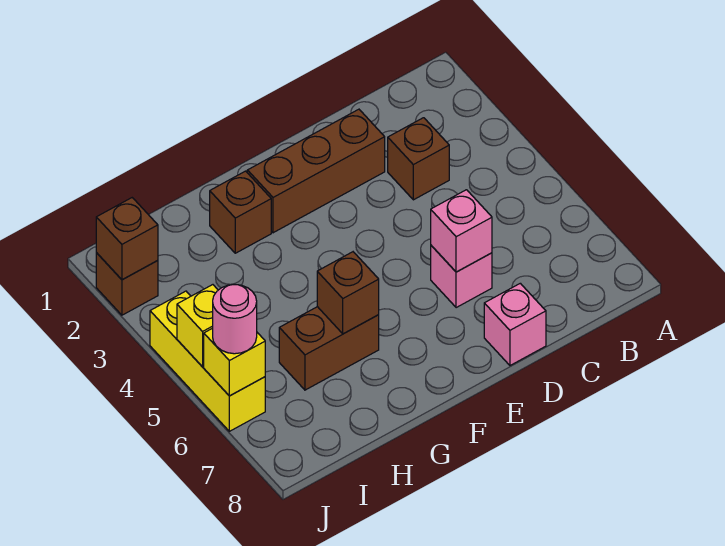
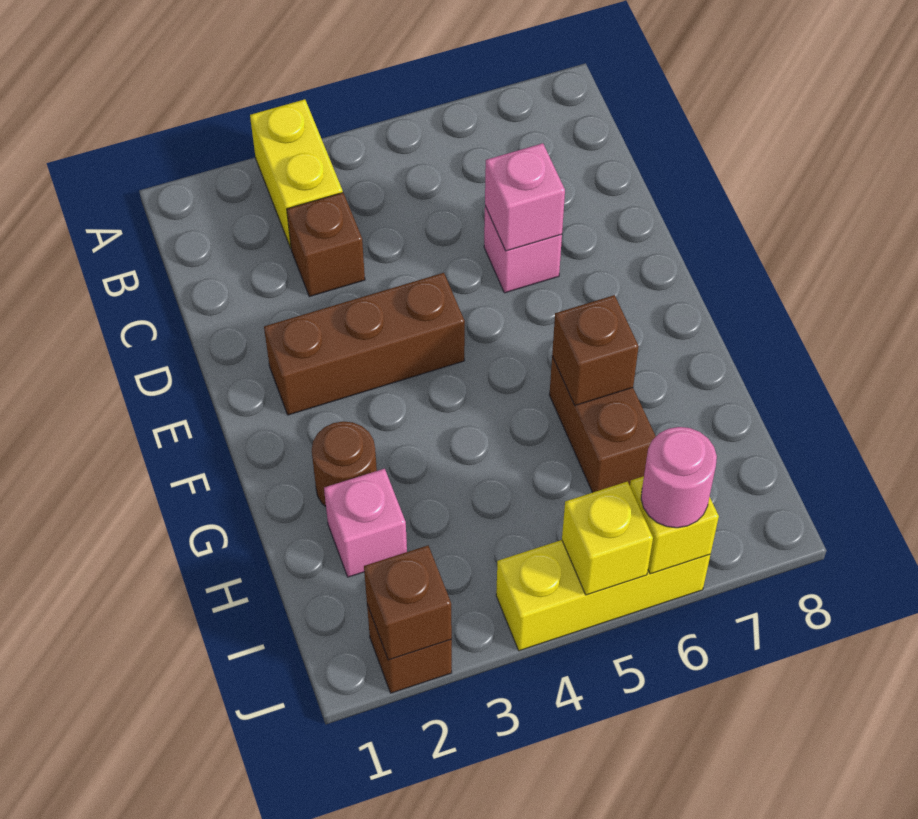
none -> yellow brick A3:B3 level 1
brown brick D2:F2 level 1 -> brown brick E2:E4 level 1
pink brick D8 level 1 -> pink brick H2 level 1
brown brick G2 level 1 -> brown round brick G2 level 1

